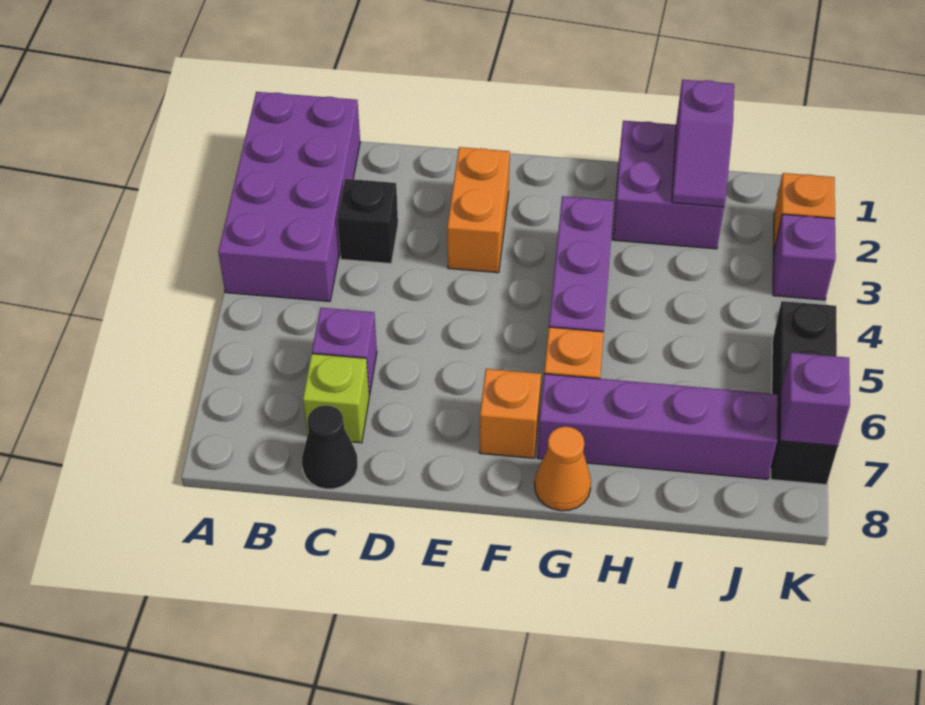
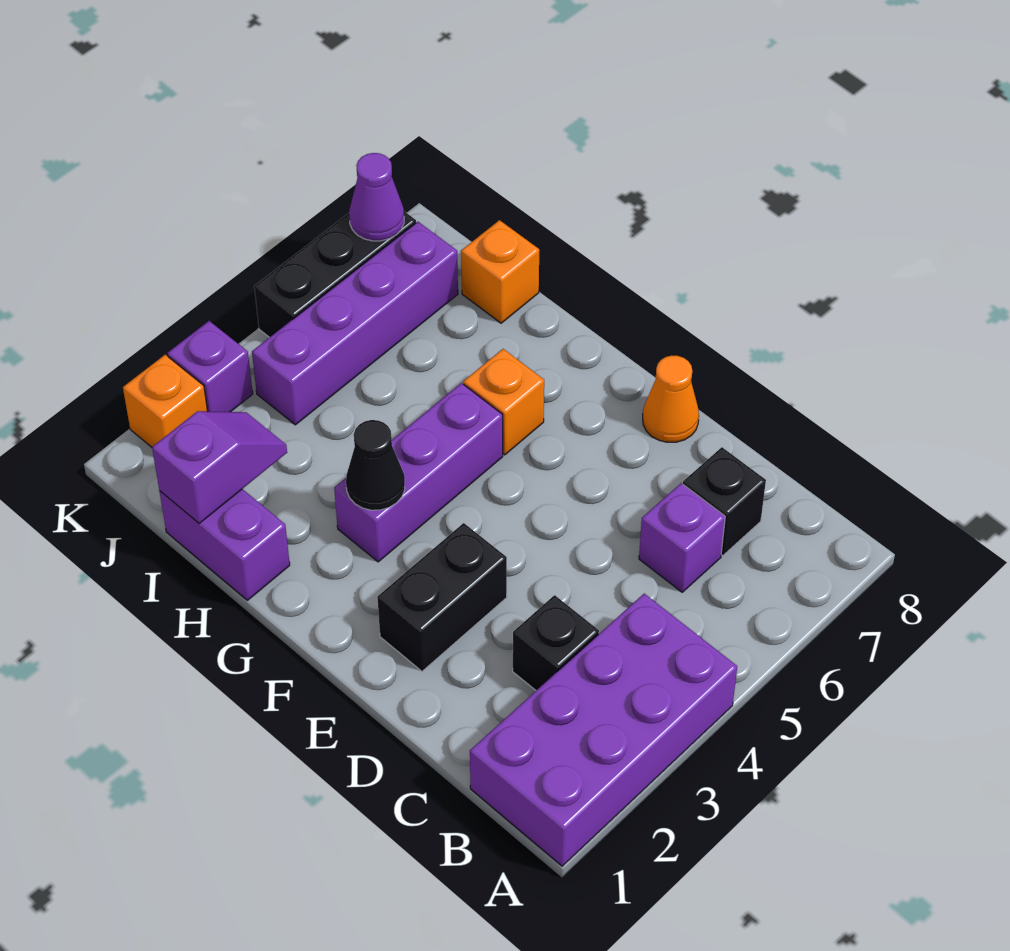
lime brick C7 level 1 -> black brick C7 level 1
black cone C8 level 1 -> black cone G3 level 2
orange brick E2:E3 level 1 -> black brick E2:E3 level 1
orange brick F7 level 1 -> orange brick I8 level 1
purple brick G7:J7 level 1 -> purple brick J4:J7 level 1
orange cone G8 level 1 -> orange cone E8 level 1
purple brick H1:I2 level 1 -> purple brick H1:I1 level 1
purple brick K7 level 2 -> purple cone K7 level 2

